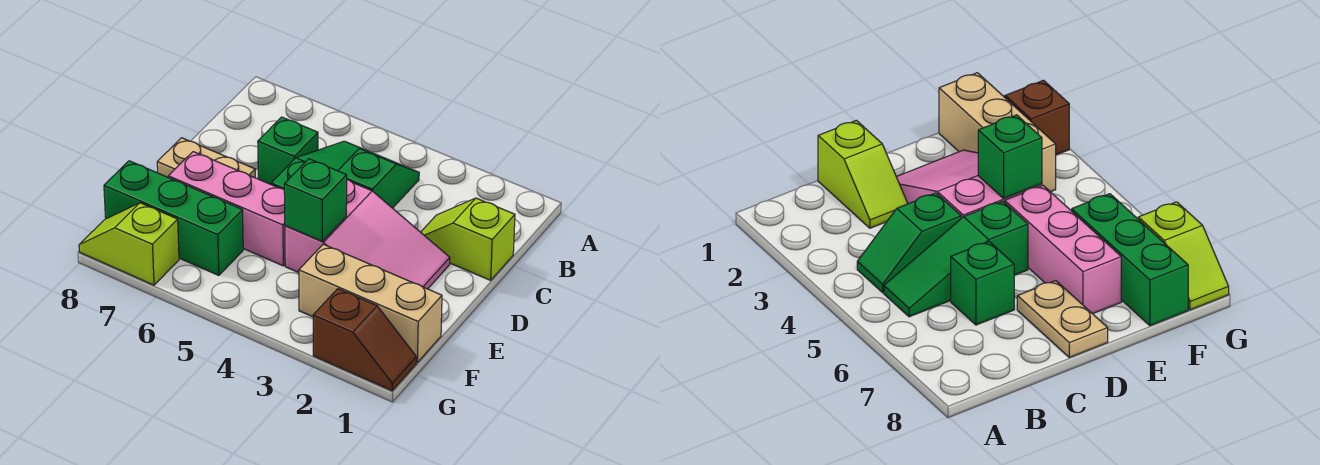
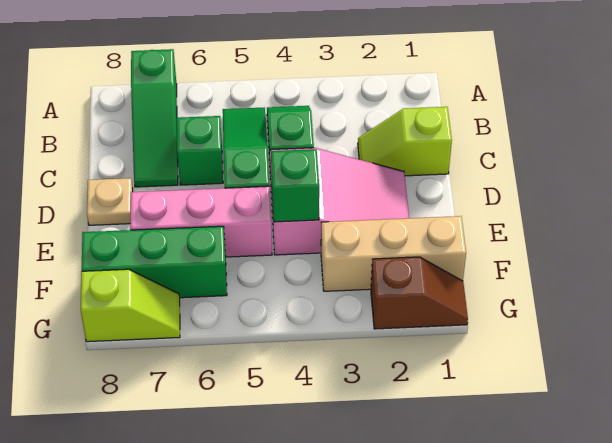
none -> green slope A7:C7 level 1 top A
tan plate D7:D8 level 1 -> tan plate D8 level 1
lime slope G7:G8 level 1 top 7 -> lime slope G7:G8 level 1 top 8

